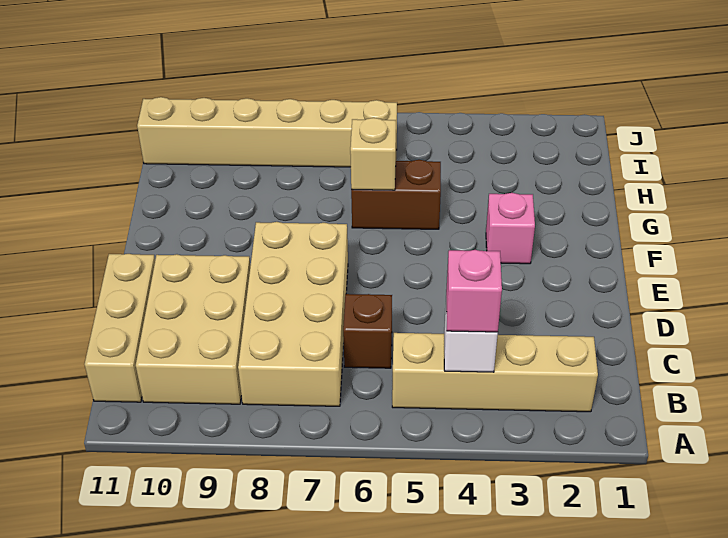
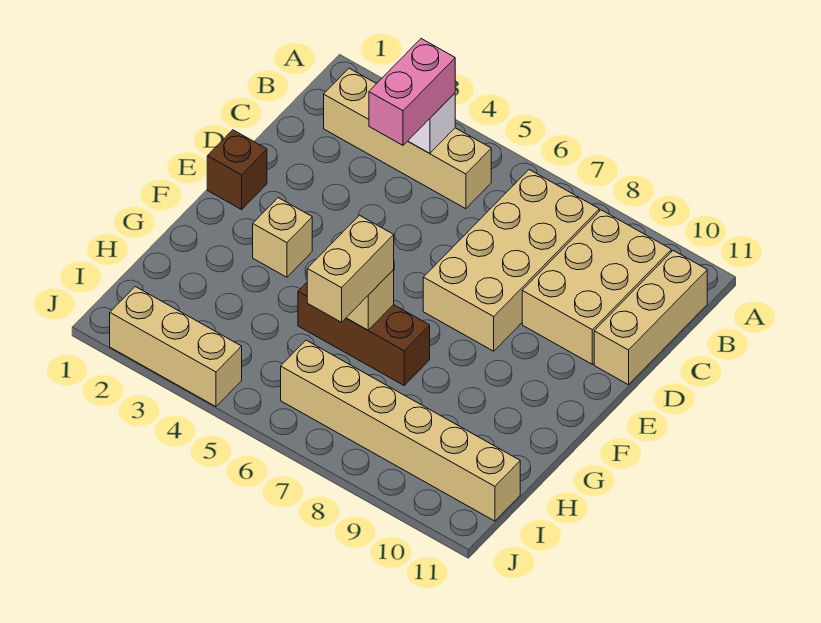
pink brick B4 level 3 -> pink brick B4:C4 level 3
brown brick C6 level 1 -> brown brick E1 level 1
pink brick F3 level 1 -> tan brick F3 level 1
brown brick G5:G6 level 1 -> brown brick G5:G7 level 1
none -> tan brick G6:H6 level 3
none -> tan brick J2:J4 level 1

